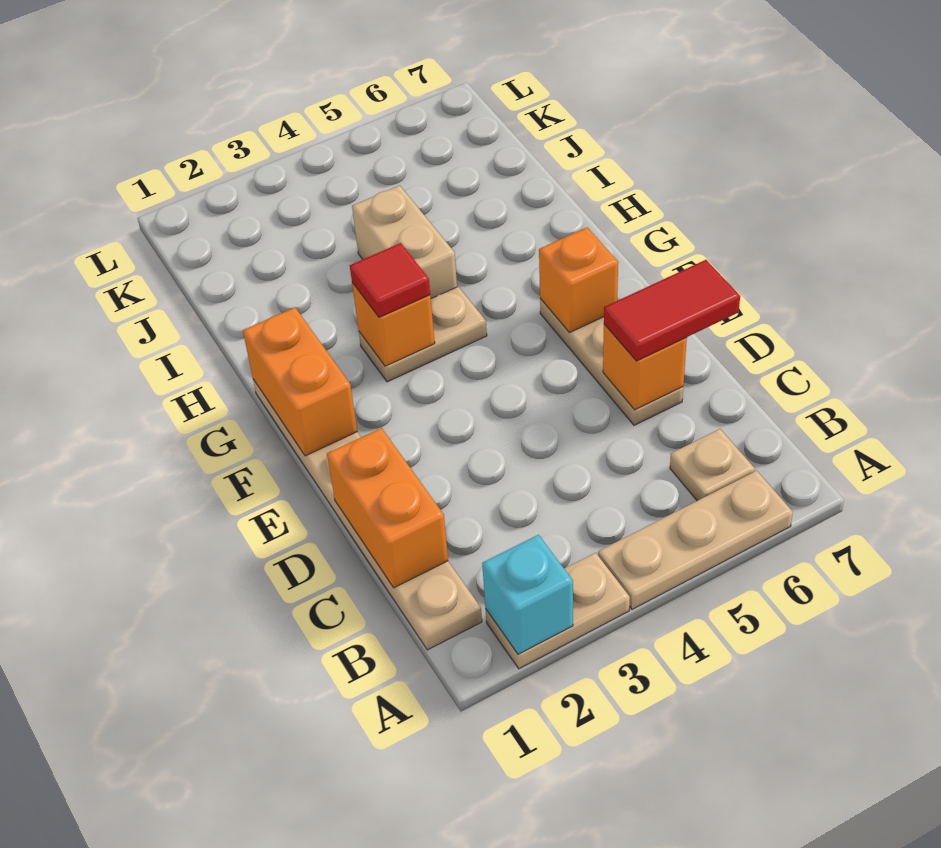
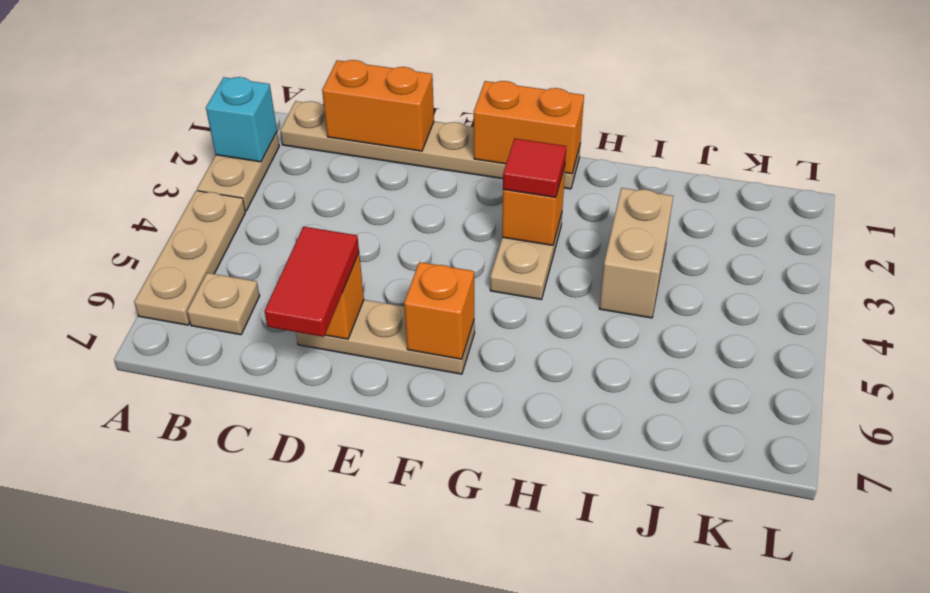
tan brick H4:I4 level 1 -> tan brick I3:I4 level 1

